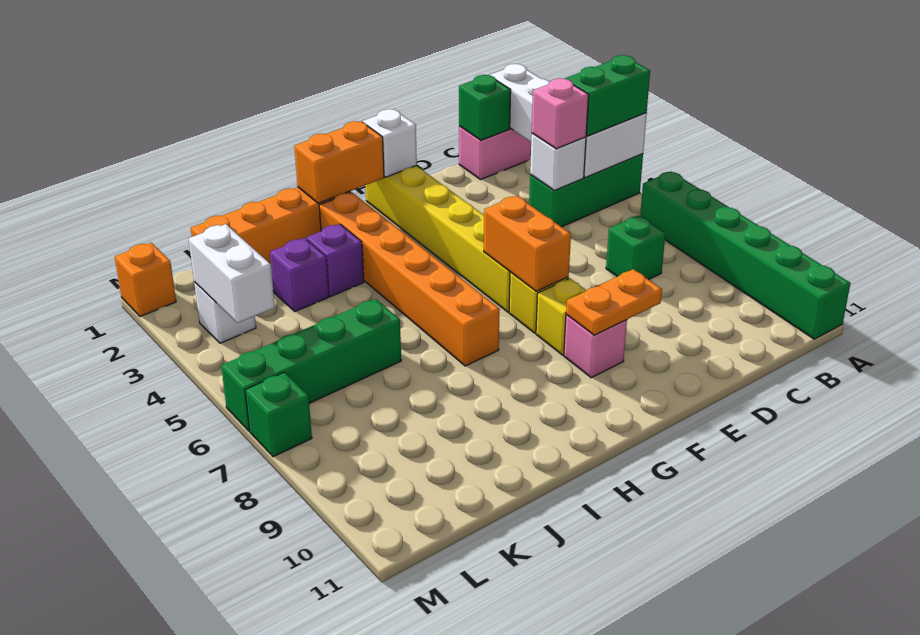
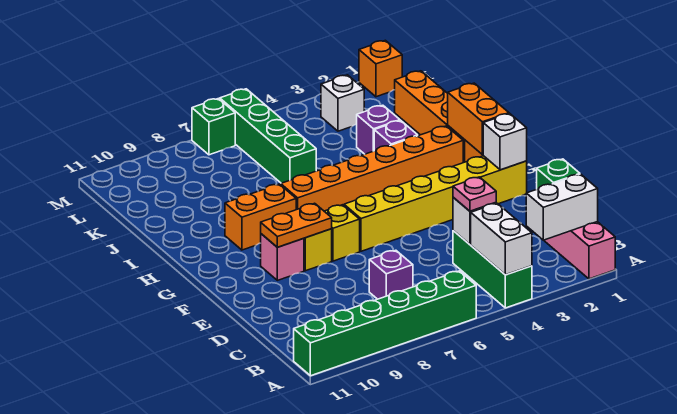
green brick A4:B4 level 3 -> none
pink brick C4 level 3 -> pink plate C4 level 3
green brick C7 level 1 -> purple brick C7 level 1
orange plate E9:F9 level 2 -> orange plate F8:F9 level 2
orange brick F6:F7 level 2 -> orange brick H8:H9 level 1
white brick L3:L4 level 2 -> none

